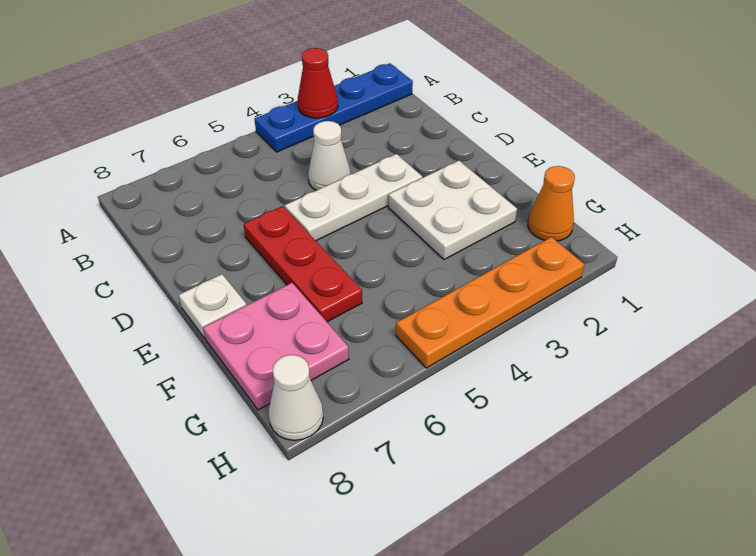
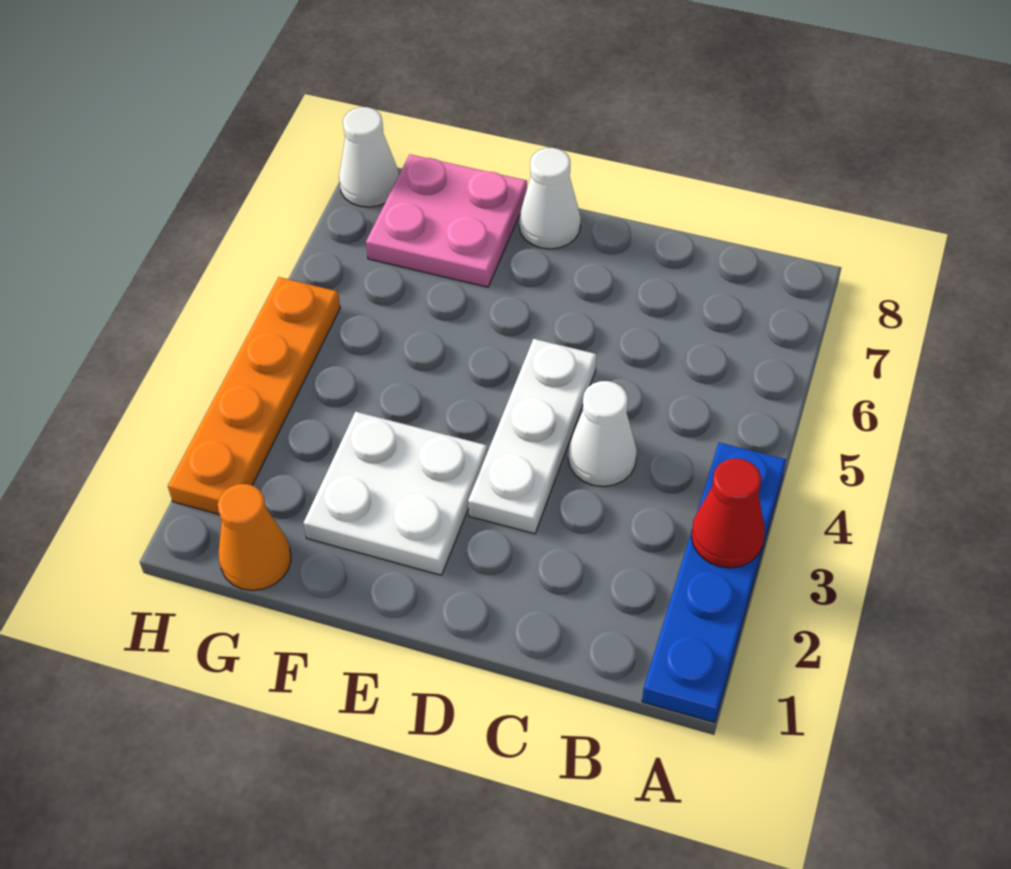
red plate D6:F6 level 1 -> none
white plate E8 level 1 -> white cone E8 level 1

